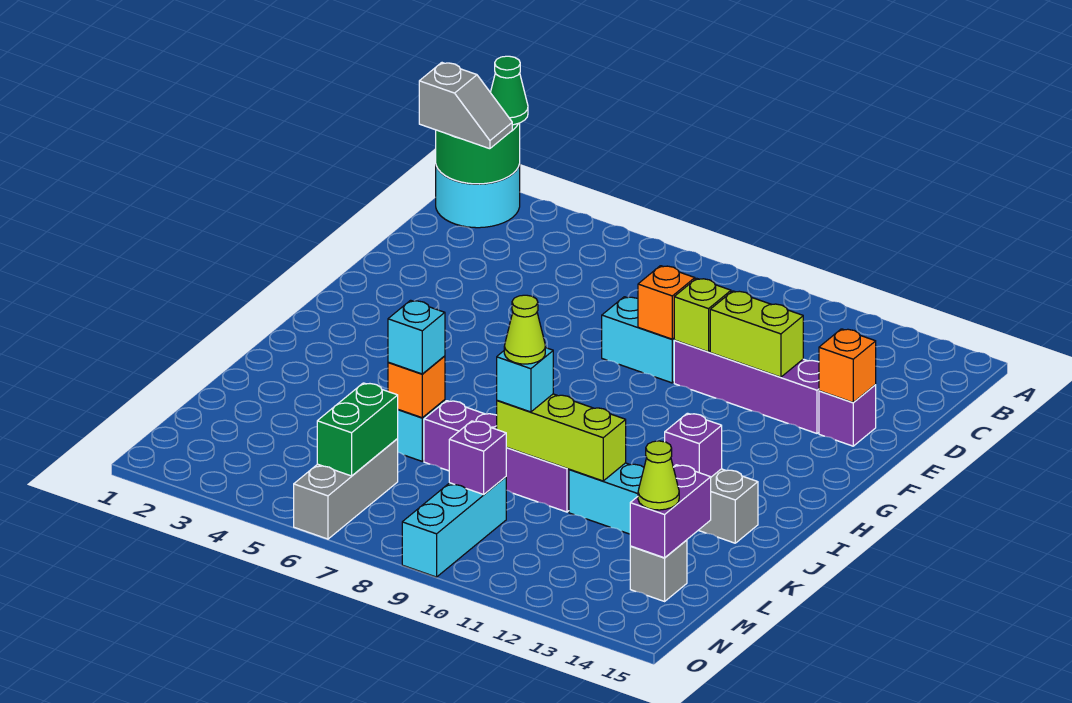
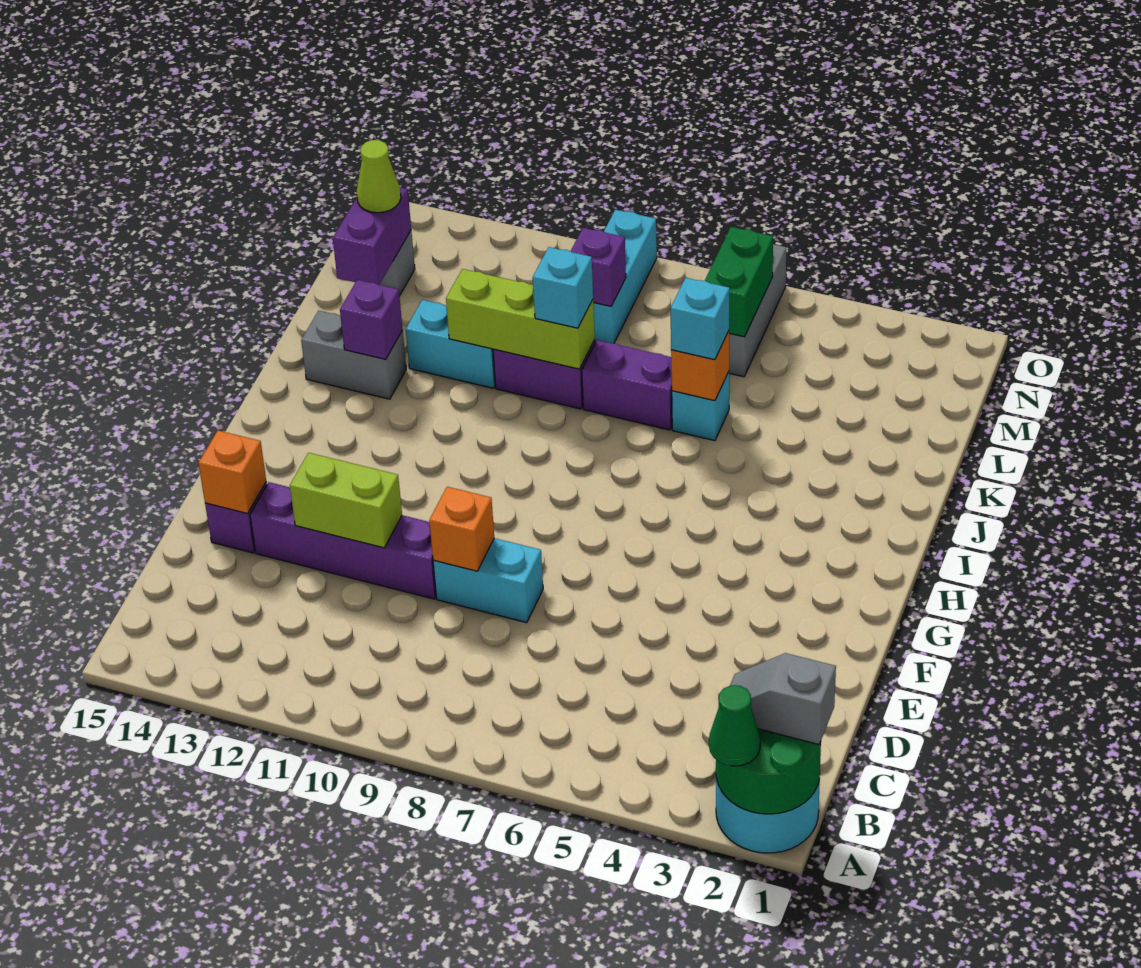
lime brick E10 level 2 -> none
lime cone K9 level 4 -> none

